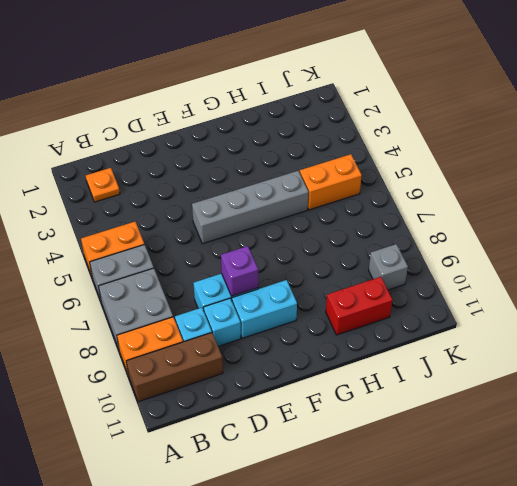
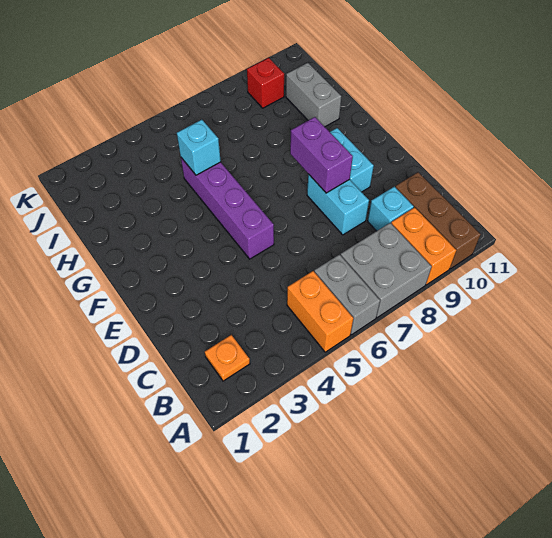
cyan brick D9 level 1 -> cyan brick H5 level 2
grey brick E5:H5 level 1 -> purple brick E5:H5 level 1
purple brick E8 level 2 -> purple brick E8:F8 level 2
red brick H10:I10 level 1 -> grey brick H10:I10 level 1
orange brick I5:J5 level 1 -> none
grey brick J9 level 1 -> red brick J9 level 1

